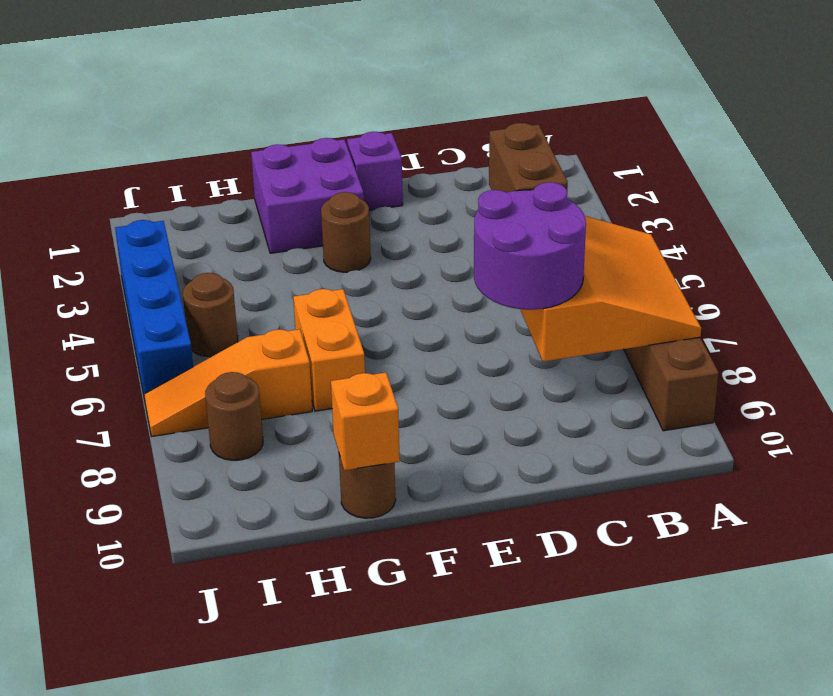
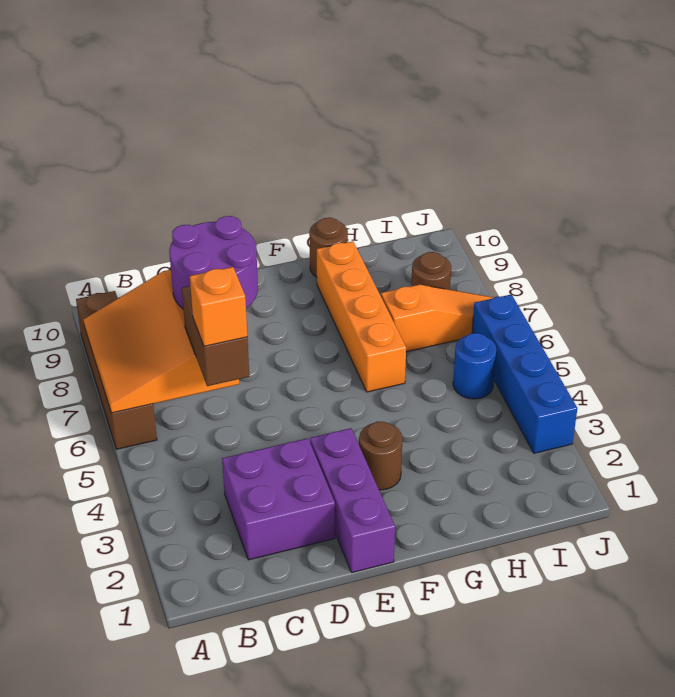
purple brick E1 level 1 -> purple brick E1:E3 level 1
purple brick F1:G2 level 1 -> purple brick C2:D3 level 1
orange brick G6:G7 level 1 -> orange brick G6:G9 level 1
orange brick G10 level 2 -> orange brick C5 level 4
brown round brick I5 level 1 -> blue round brick I5 level 1

